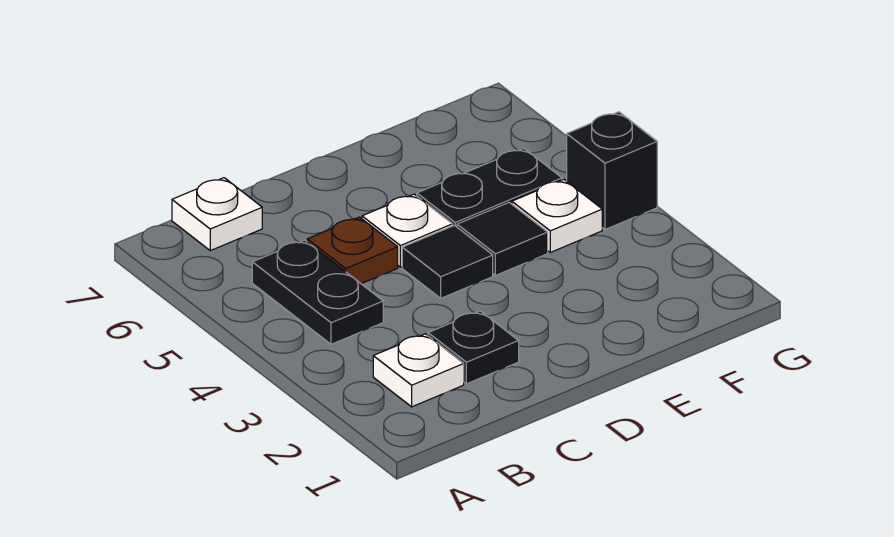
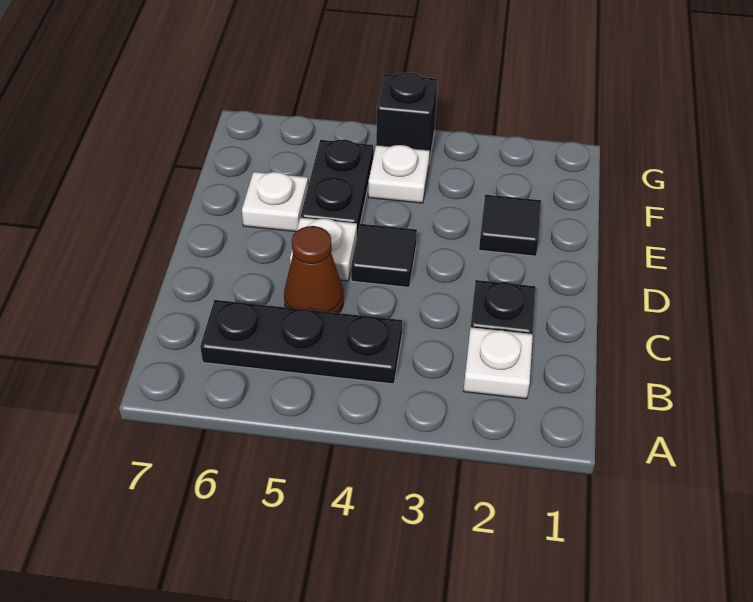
black plate B4:B5 level 1 -> black plate B4:B6 level 1
white plate B7 level 1 -> white plate E6 level 1
brown plate C5 level 1 -> brown cone C5 level 1
black tile E4 level 1 -> black tile E2 level 1

